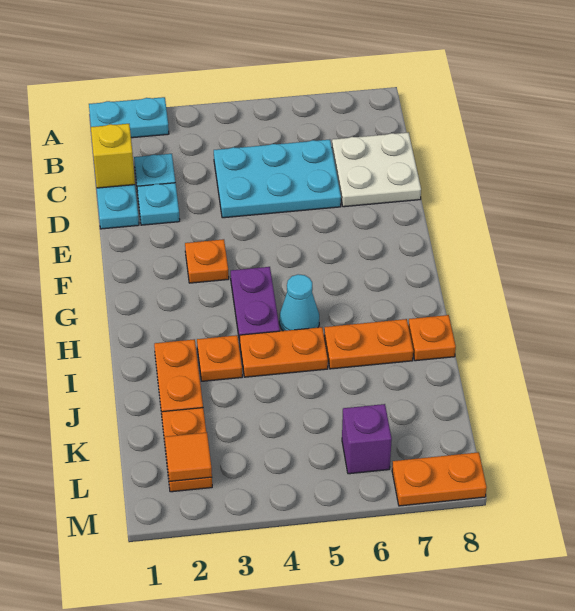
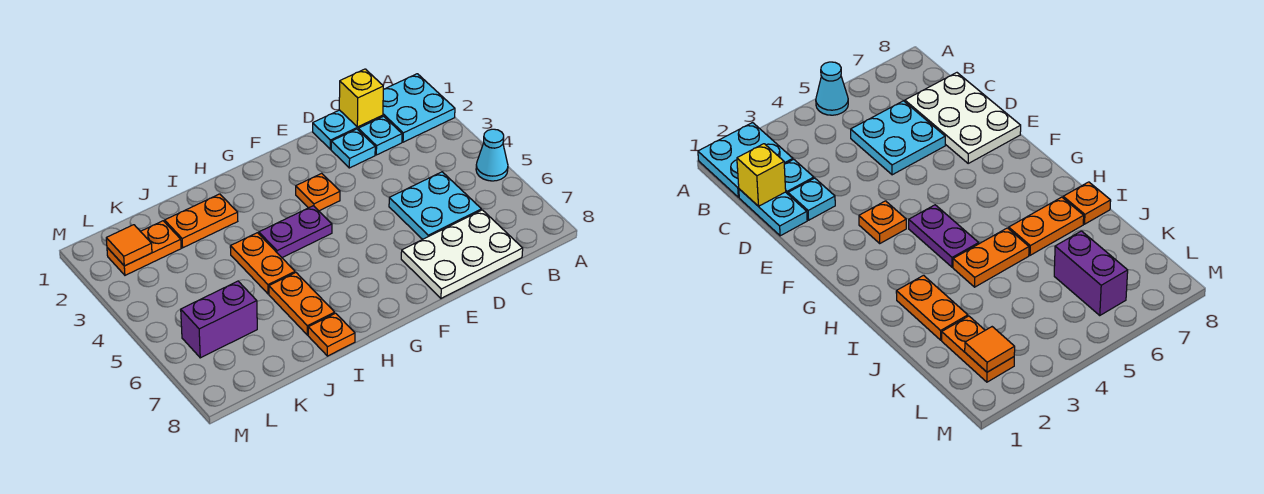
cyan plate A1:A2 level 1 -> cyan plate A1:B2 level 1
cyan plate C4:D6 level 1 -> cyan plate C5:D6 level 1
white plate C7:D8 level 1 -> white plate C7:E8 level 1
cyan cone H5 level 1 -> cyan cone A5 level 1
orange plate I3 level 1 -> none
purple brick L6 level 1 -> purple brick K6:L6 level 1
orange plate M7:M8 level 1 -> none

